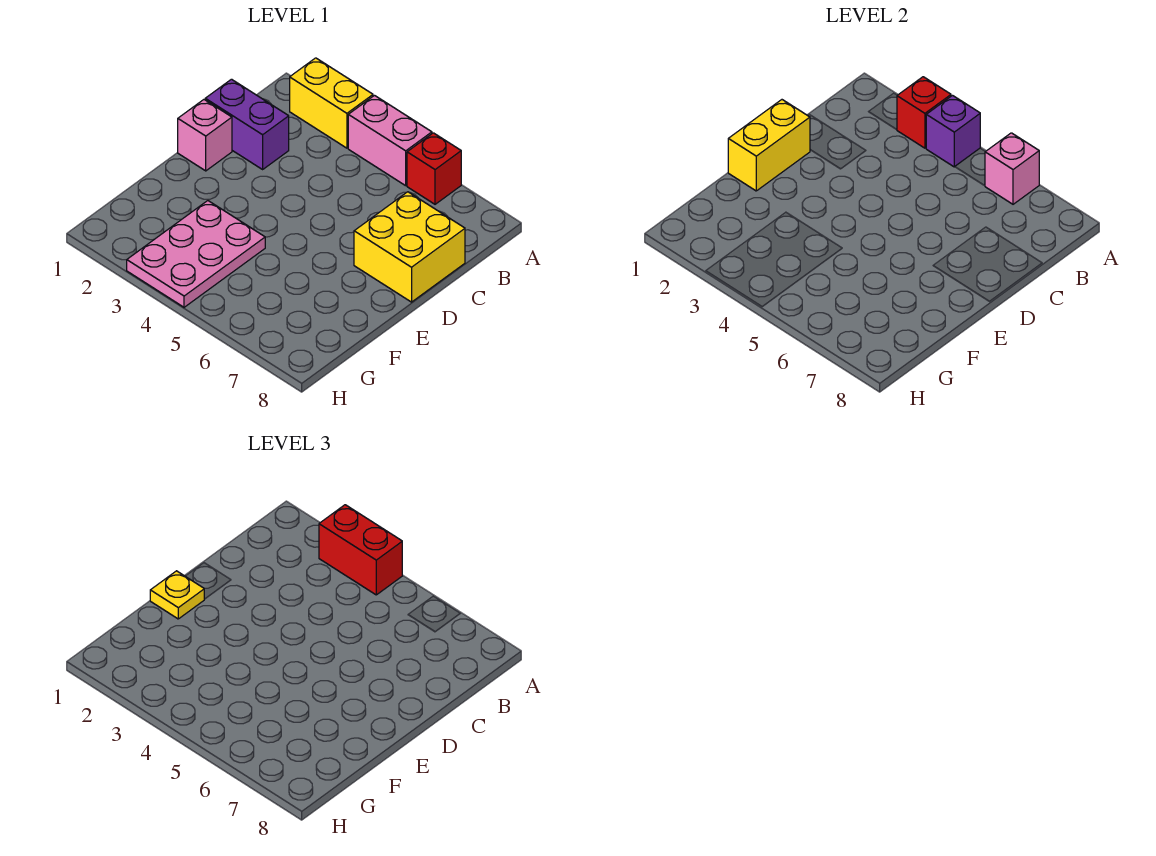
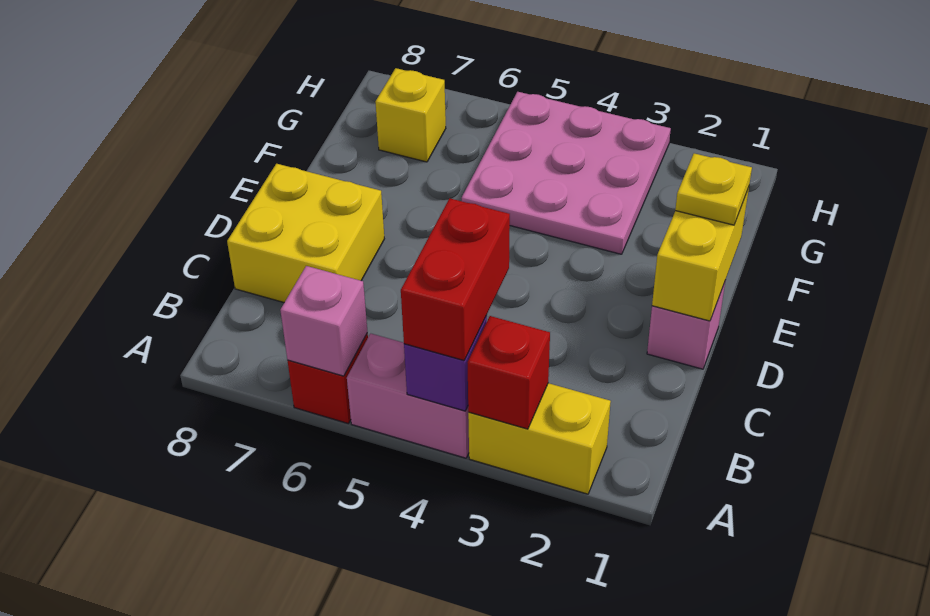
red brick A3:A4 level 3 -> red brick A4:B4 level 3
purple brick C1:C2 level 1 -> none
pink plate F3:H4 level 1 -> pink plate F3:H5 level 1
none -> yellow brick G7 level 1

